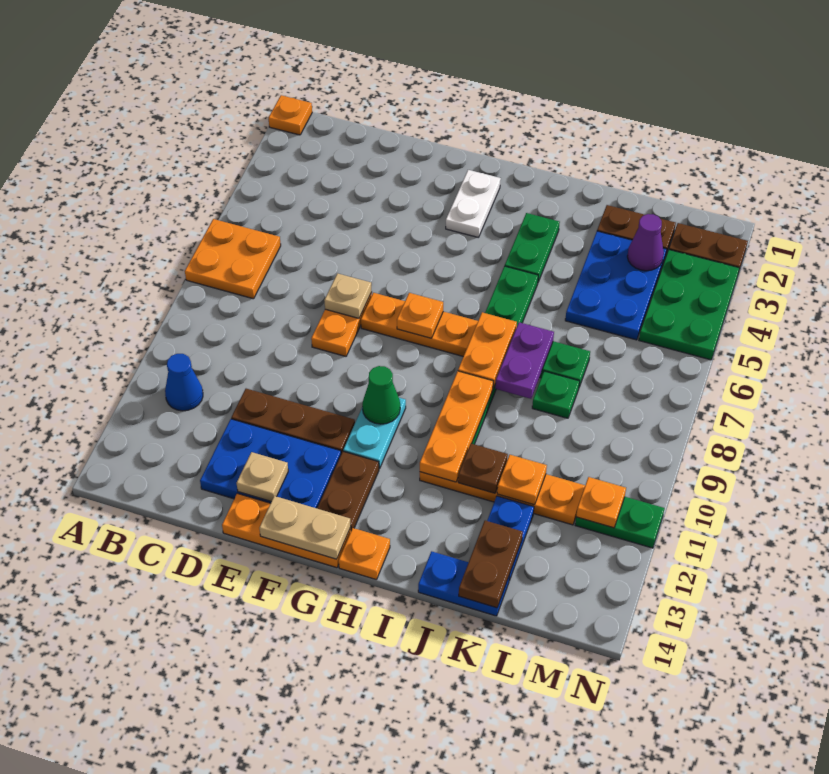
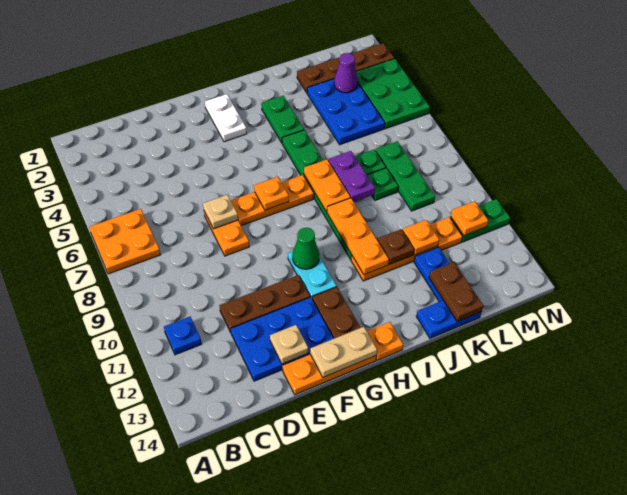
orange plate A1 level 1 -> none
blue cone B11 level 1 -> blue plate B11 level 1
none -> green plate L7:L9 level 1

